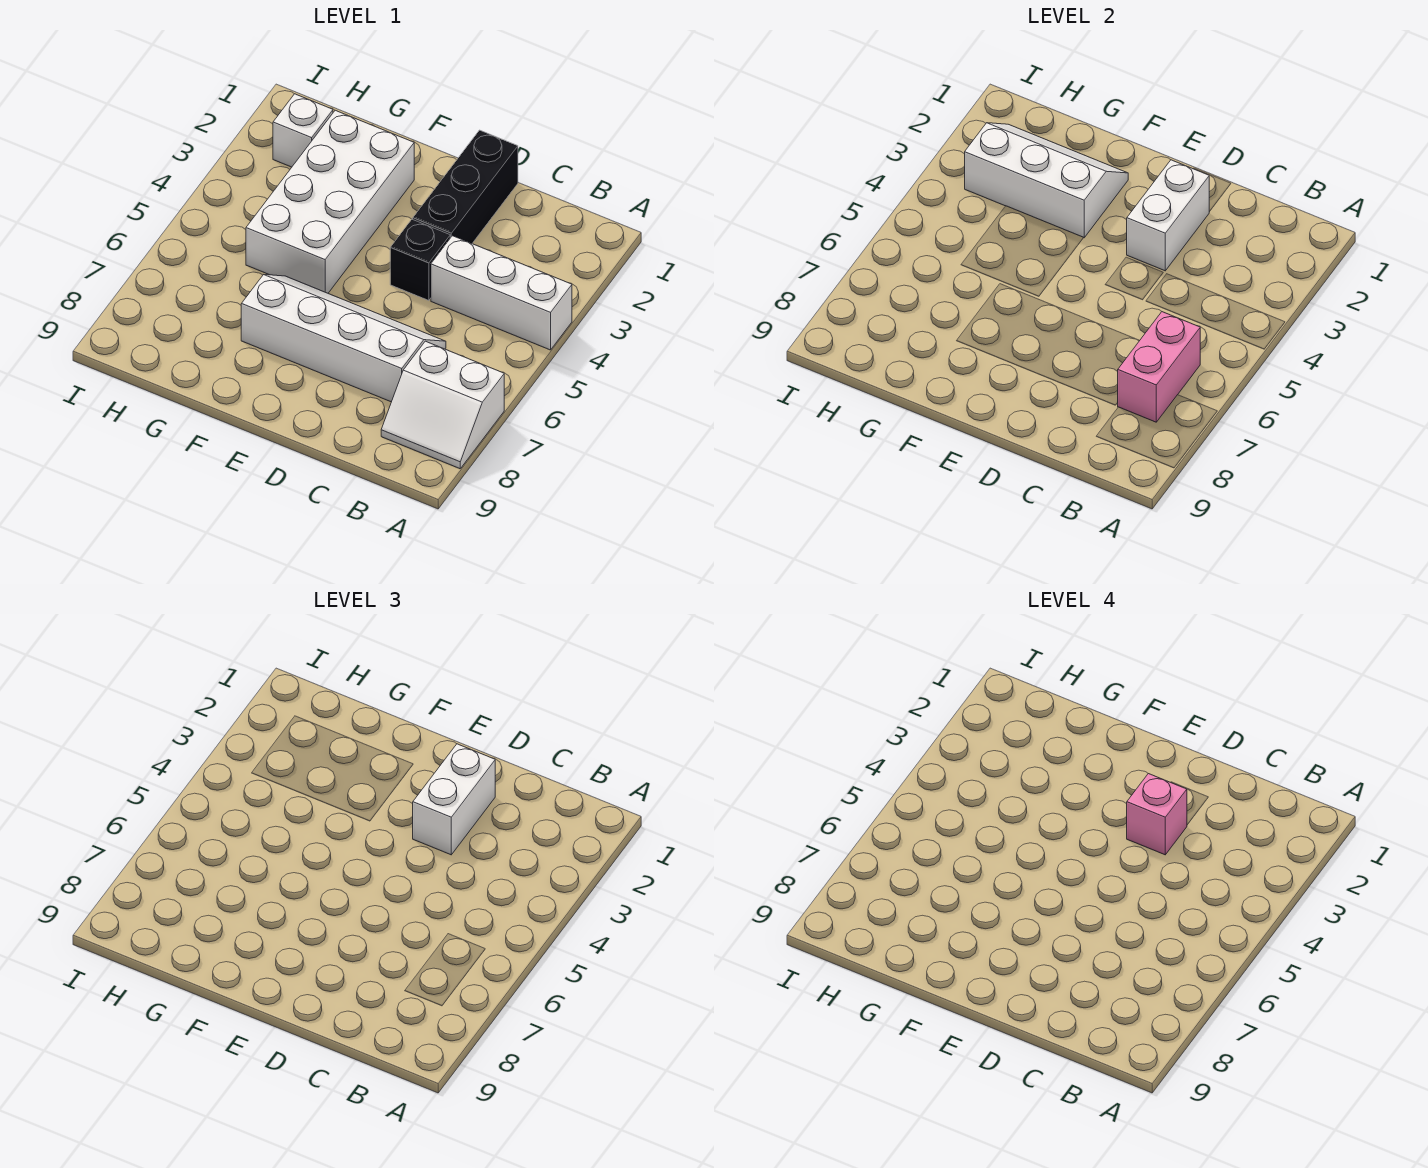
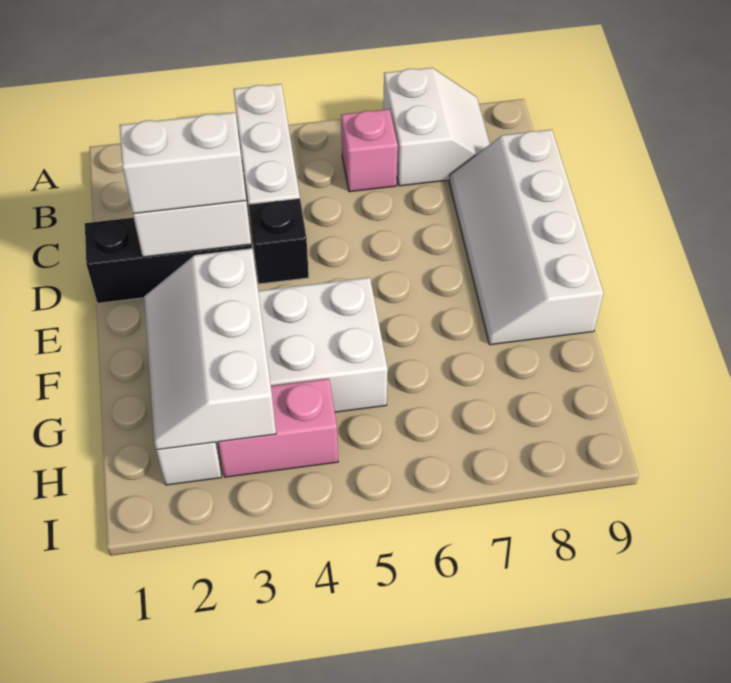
pink brick B6:B7 level 2 -> pink brick H3:H4 level 1
white slope C6:F7 level 1 top 7 -> white slope C8:F9 level 1 top 9
pink brick D3 level 4 -> pink brick B6 level 1

